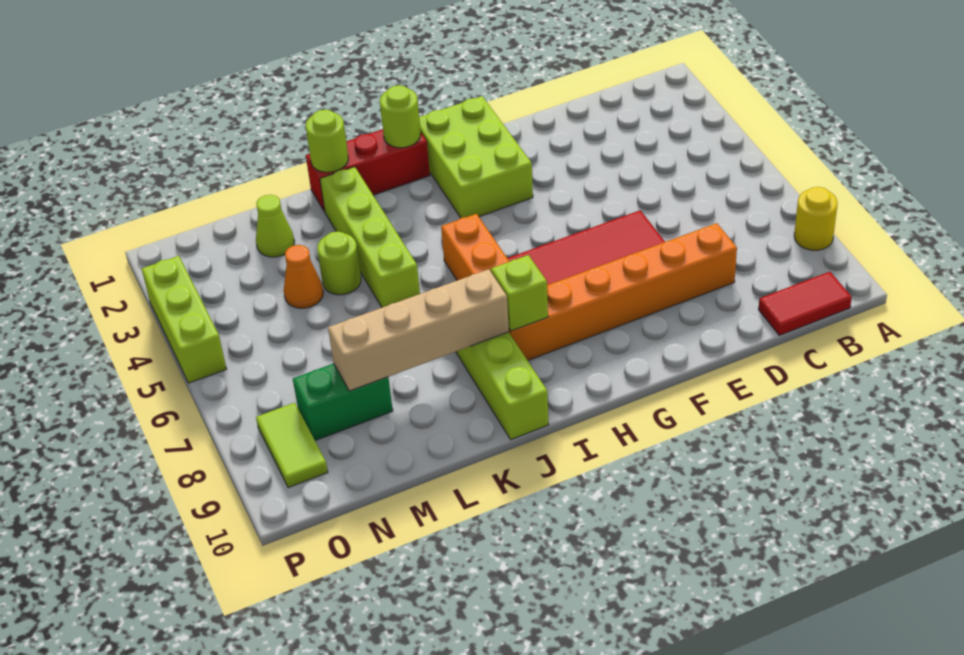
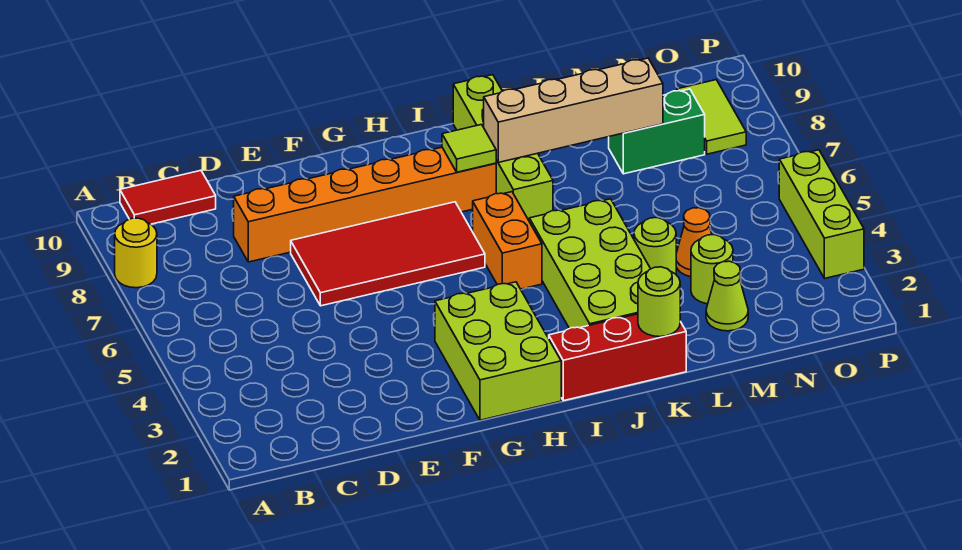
lime round brick I1 level 2 -> lime round brick M3 level 1
lime brick I8 level 2 -> lime tile I8 level 2
lime brick K2:K5 level 1 -> lime brick J2:K5 level 1

